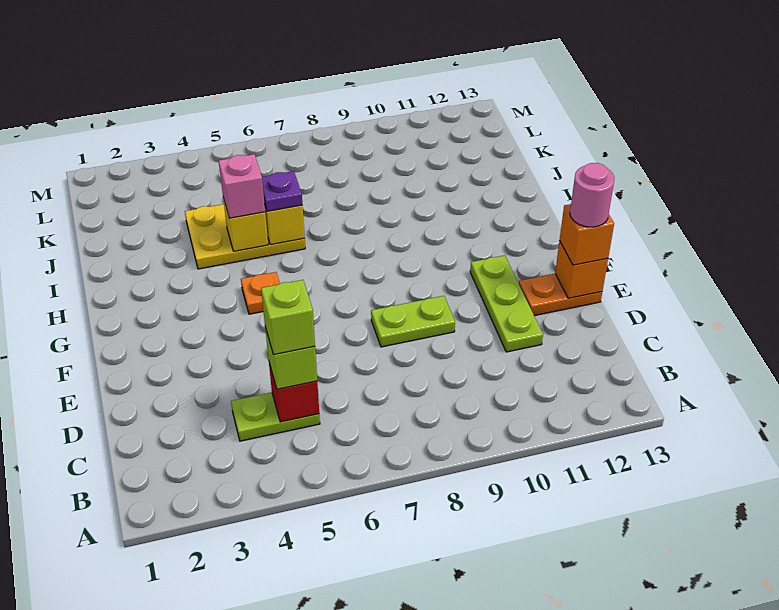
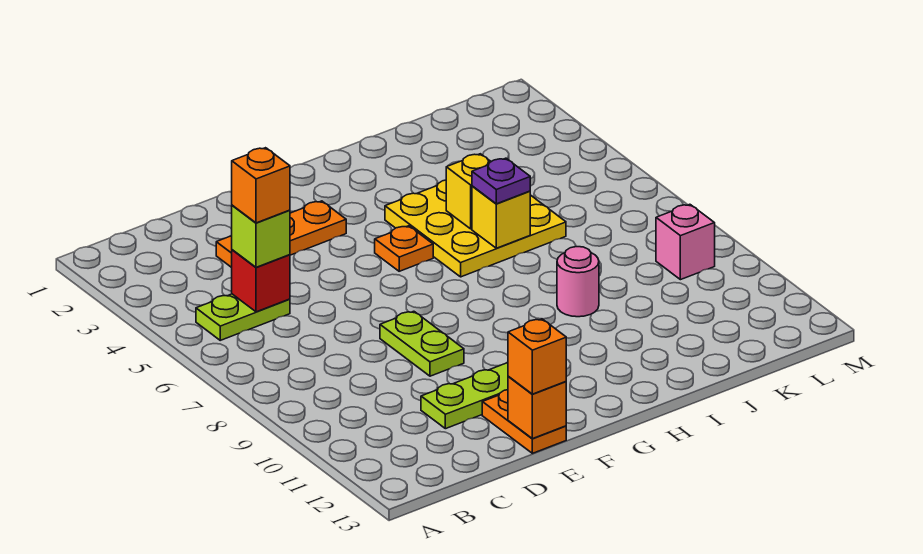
lime plate C4:C5 level 1 -> lime plate B5:C5 level 1
lime brick C5 level 4 -> orange brick C5 level 4
none -> orange plate D3:F3 level 1
pink round brick E13 level 4 -> pink round brick I9 level 1
yellow plate I4:J6 level 1 -> yellow plate H4:J6 level 1
pink brick I5 level 3 -> pink brick L9 level 1

